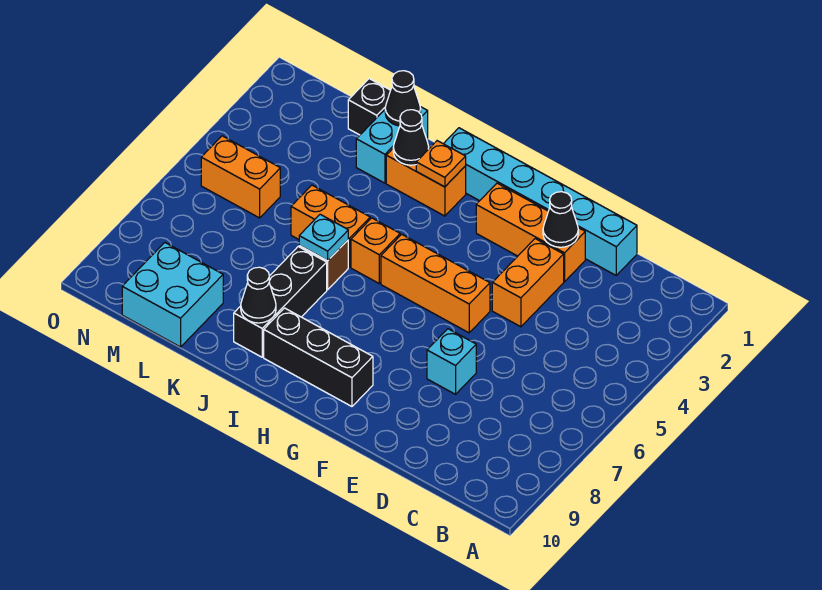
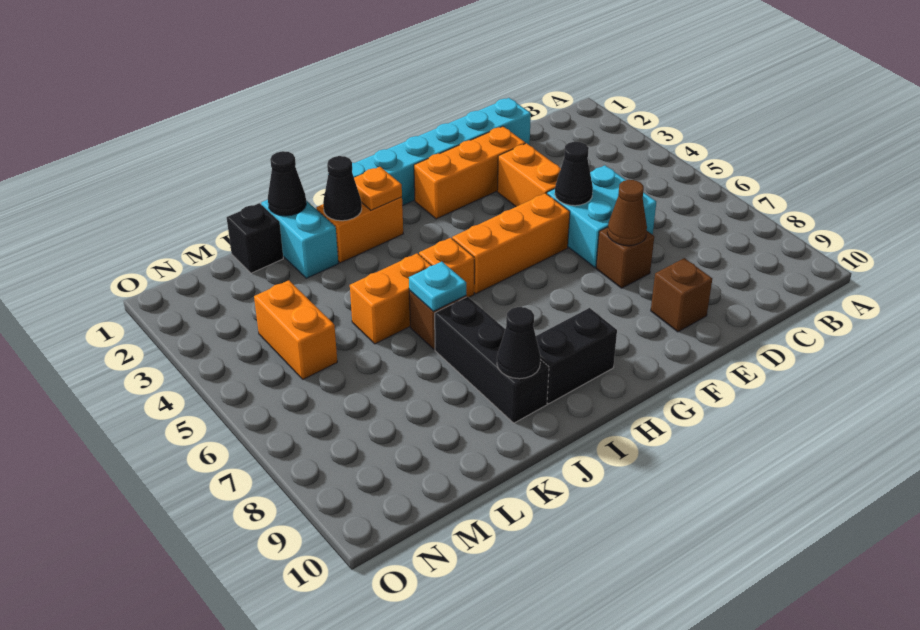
black cone E2 level 2 -> black cone E5 level 2
cyan brick E7 level 1 -> brown brick E7 level 1
none -> brown cone E7 level 2
none -> brown brick E9 level 1
black brick G9:I9 level 1 -> black brick H9:I9 level 1
cyan brick L9:M10 level 1 -> cyan brick D5:E6 level 1
orange brick M5:N5 level 1 -> orange brick M4:M5 level 1

